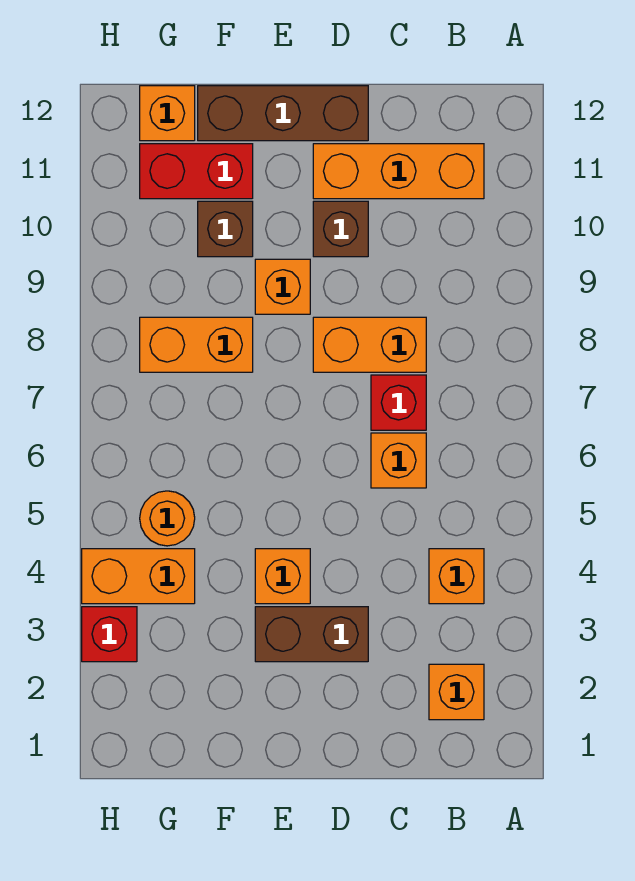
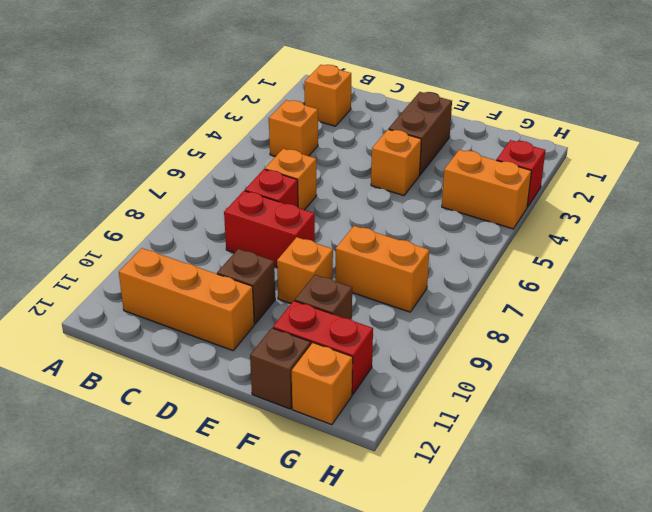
orange brick C8:D8 level 1 -> red brick C8:D8 level 1
brown brick D3:E3 level 1 -> brown brick E2:E3 level 1
brown brick D12:F12 level 1 -> brown brick F12 level 1
orange round brick G5 level 1 -> none

